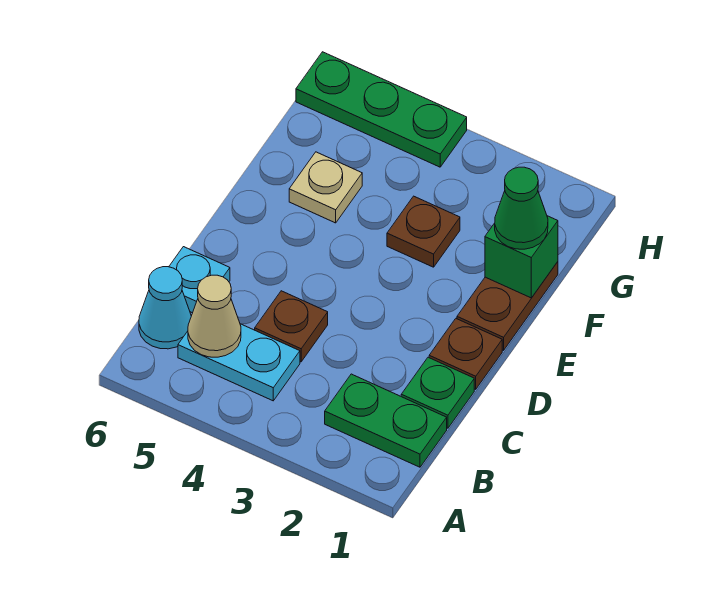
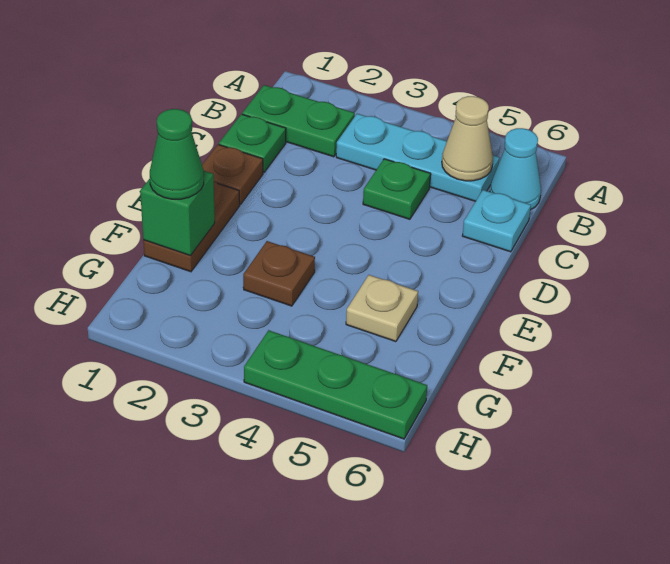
cyan plate B4:B5 level 1 -> cyan plate B3:B5 level 1
brown plate C4 level 1 -> green plate C4 level 1

